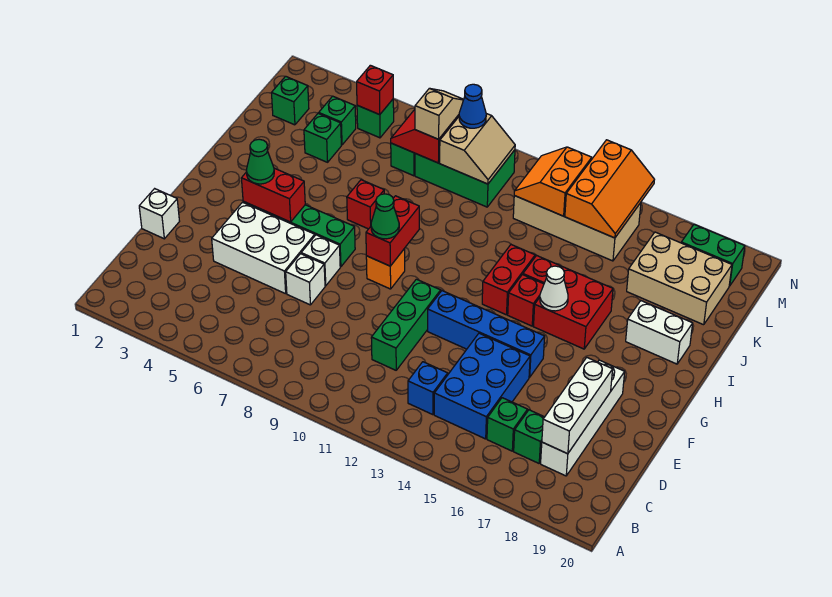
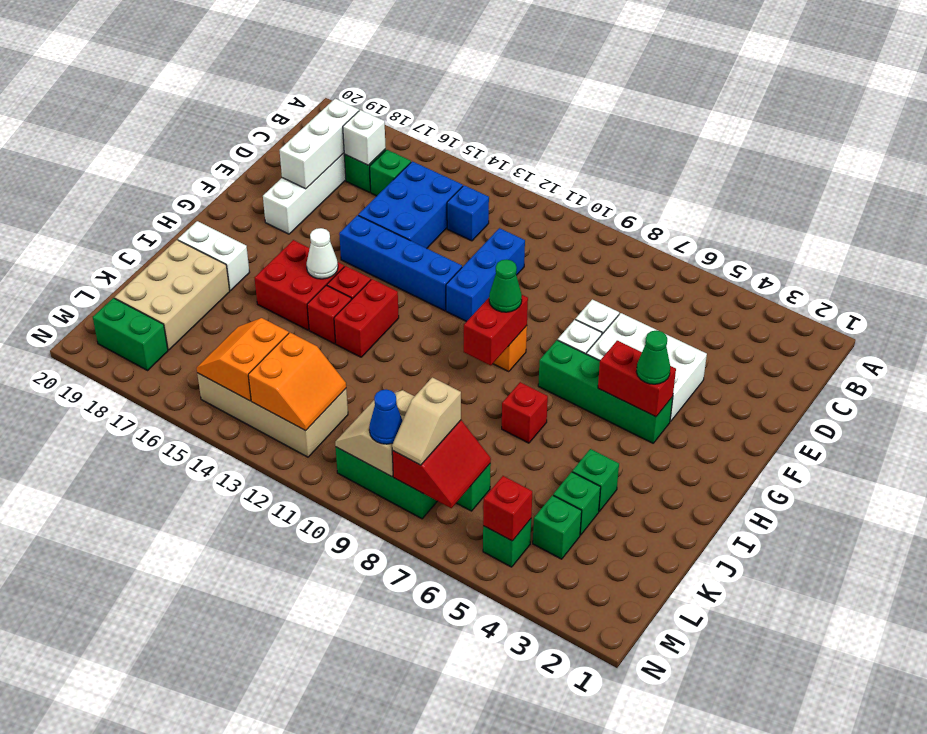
green brick D11:F11 level 1 -> blue brick D11:F11 level 1
white brick E1 level 1 -> white brick C17 level 2
tan brick K17:L19 level 1 -> tan brick J18:L19 level 1
green brick L2 level 1 -> green brick J4 level 1
orange slope L14:N15 level 2 top 14 -> orange slope L14:M15 level 2 top 14

